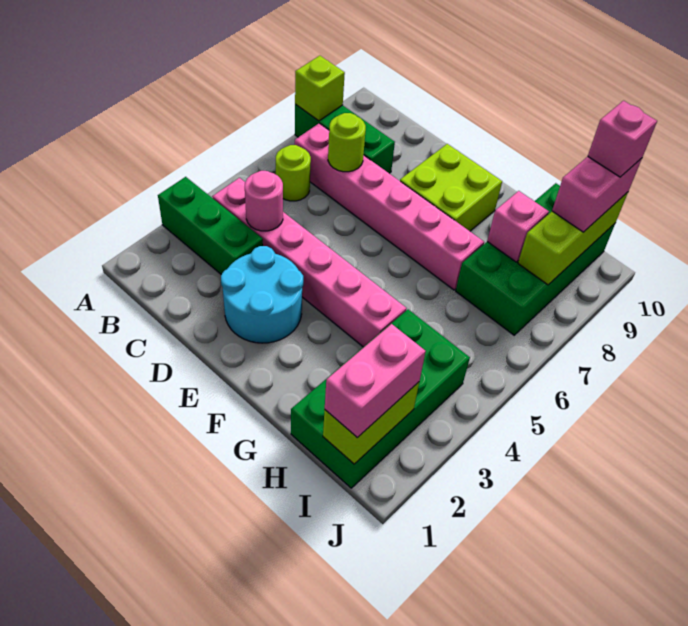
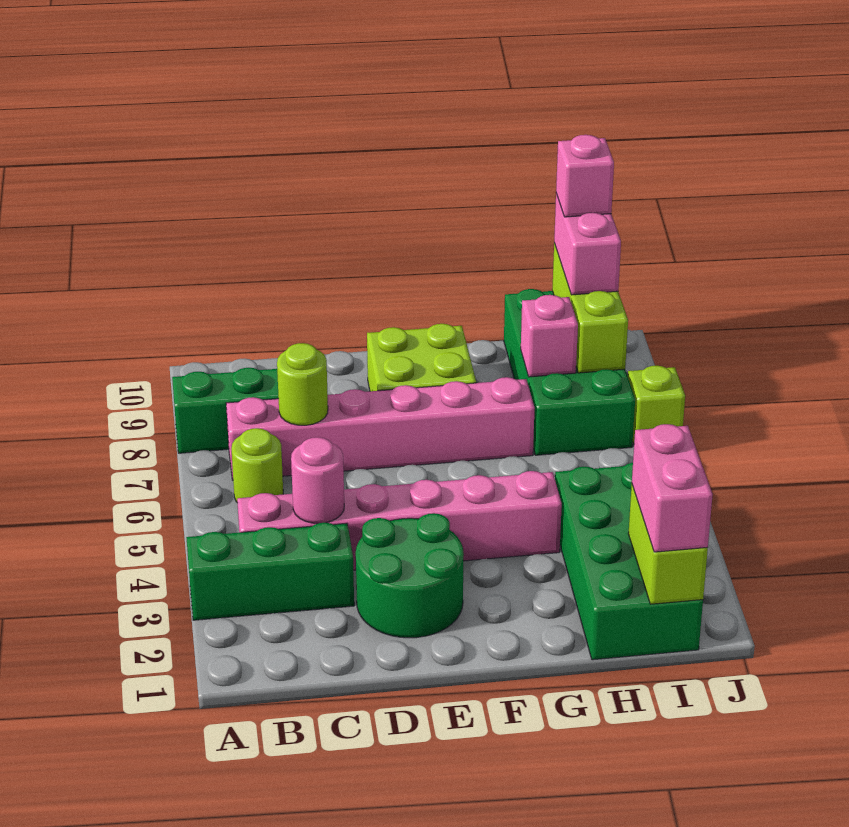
lime brick A8 level 2 -> lime brick J7 level 1
cyan round brick D2:E3 level 1 -> green round brick D2:E3 level 1

